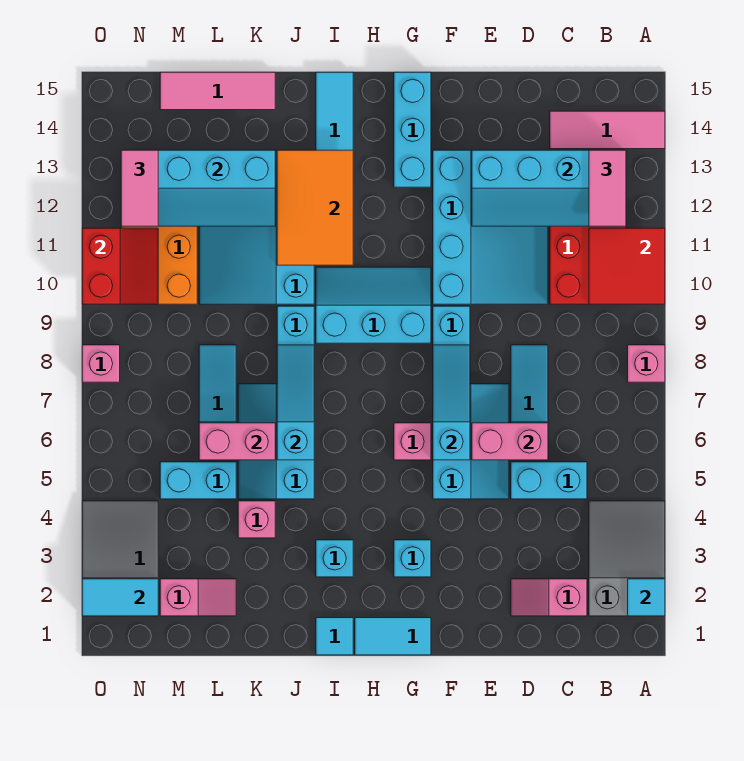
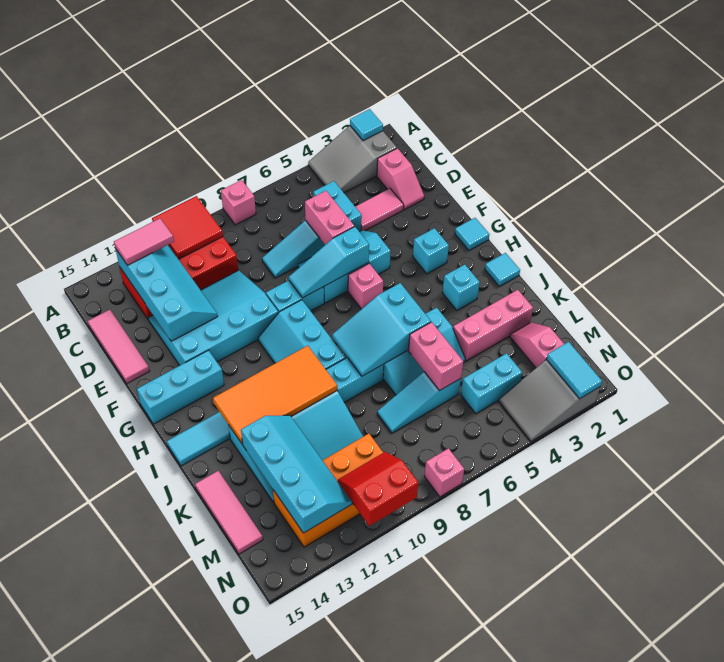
pink tile A14:C14 level 1 -> pink tile C15:E15 level 1
cyan tile G1:H1 level 1 -> cyan tile G1 level 1
orange tile I11:J13 level 2 -> orange tile I10:J13 level 2
cyan slope J6:J8 level 2 top 6 -> cyan slope I6:J8 level 2 top 6
pink brick K4 level 1 -> pink brick K2:K4 level 1
cyan brick L5:M5 level 1 -> cyan brick M4:M5 level 1
pink tile N12:N13 level 3 -> pink tile D3:D4 level 1

